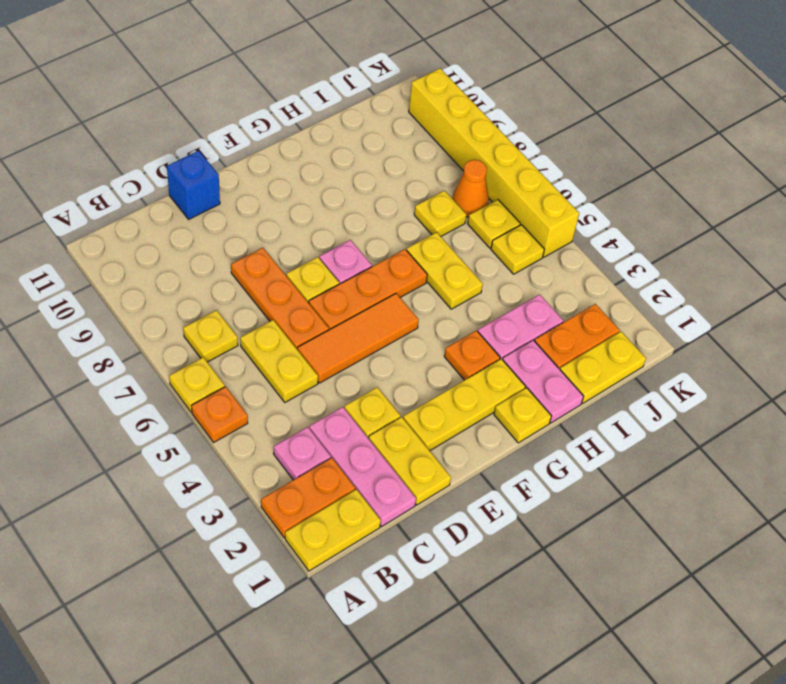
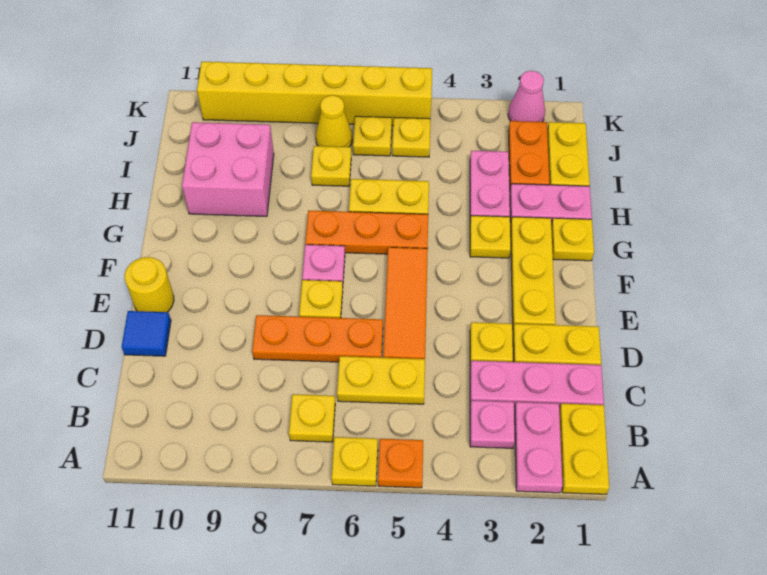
orange plate A2:B2 level 1 -> pink plate A2:B2 level 1
blue brick D11 level 1 -> blue tile D11 level 1
orange plate E6:G6 level 1 -> orange plate G5:G7 level 1
none -> yellow round brick E11 level 1
orange plate G3 level 1 -> yellow plate G3 level 1
none -> pink brick H9:I10 level 1
orange cone J7 level 1 -> yellow cone J7 level 1
none -> pink cone K2 level 1

